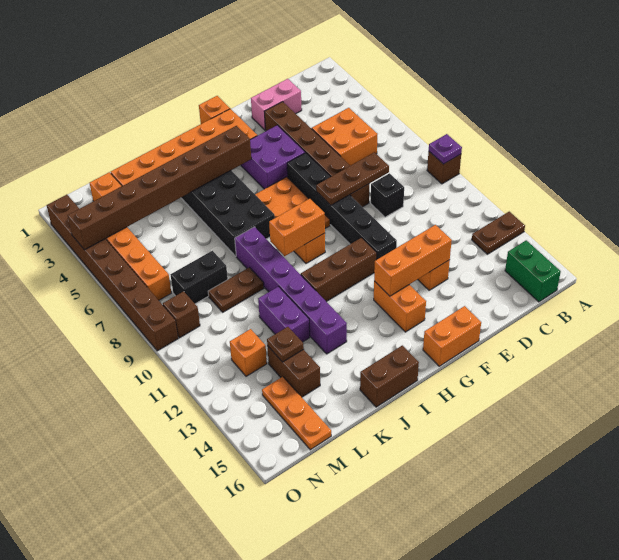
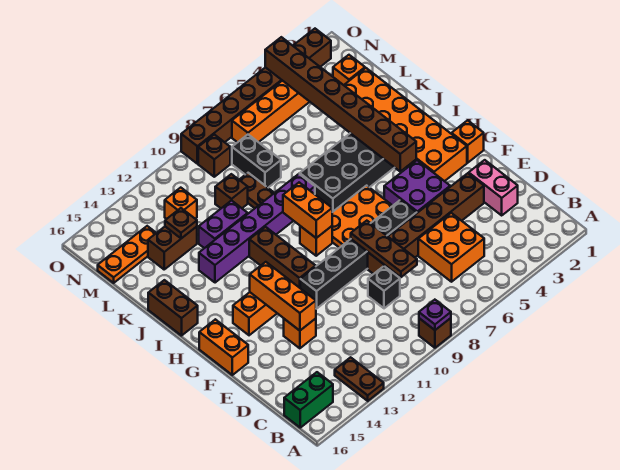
none -> brown brick L10 level 1

